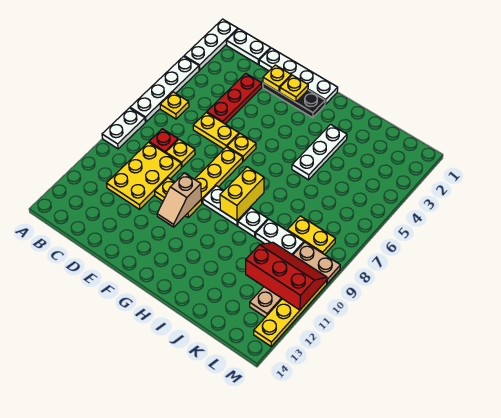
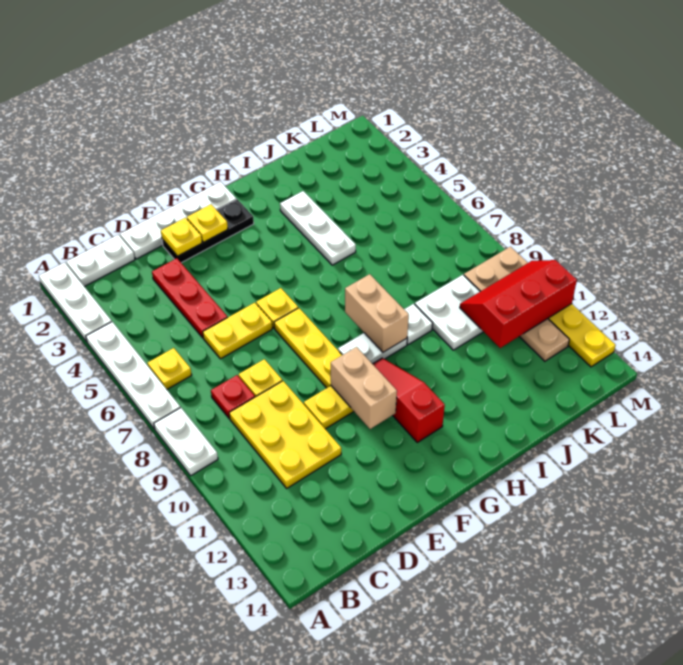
tan slope F10:F11 level 2 top 10 -> tan brick F10:F11 level 2
none -> red slope G10:G12 level 1 top 12
yellow brick H8:H9 level 2 -> tan brick H8:H9 level 2
white plate J9:K9 level 1 -> white plate J9:K10 level 1
yellow plate K8:L8 level 1 -> none

